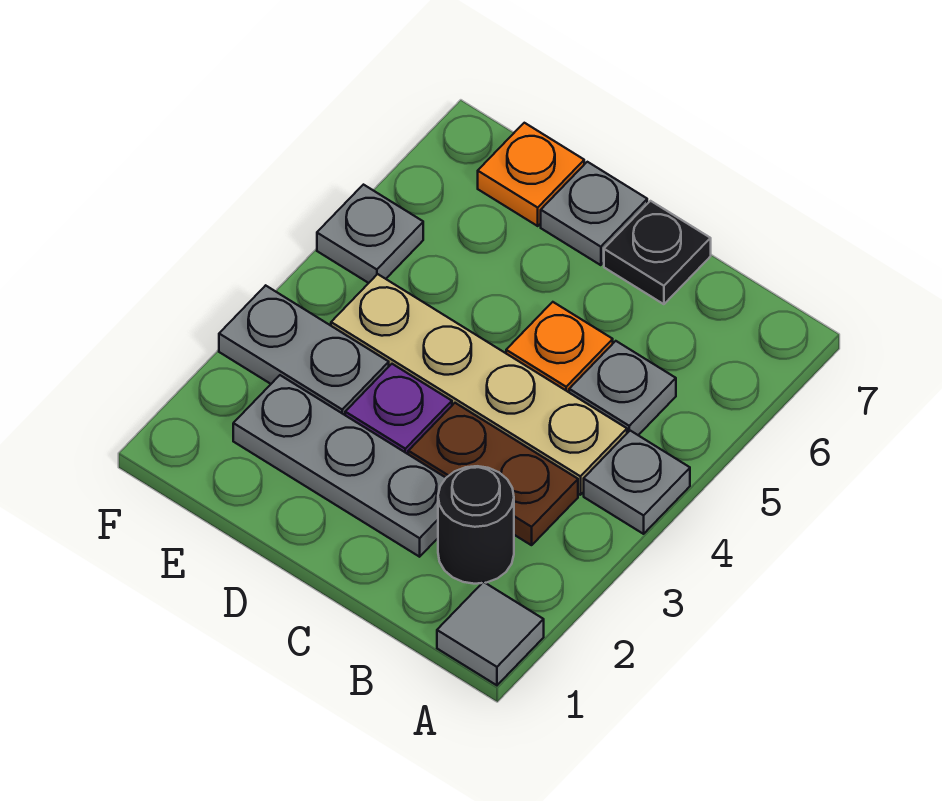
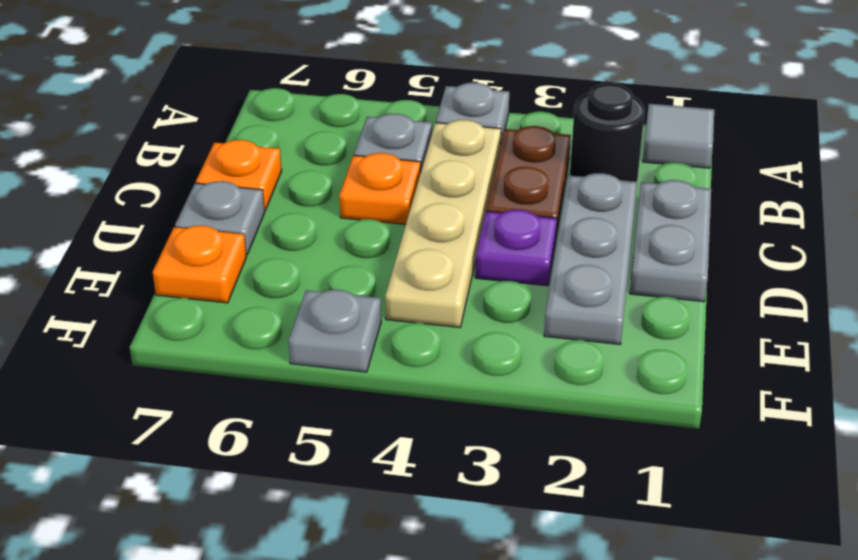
black plate C7 level 1 -> orange plate C7 level 1
grey plate E3:F3 level 1 -> grey plate C1:D1 level 1

